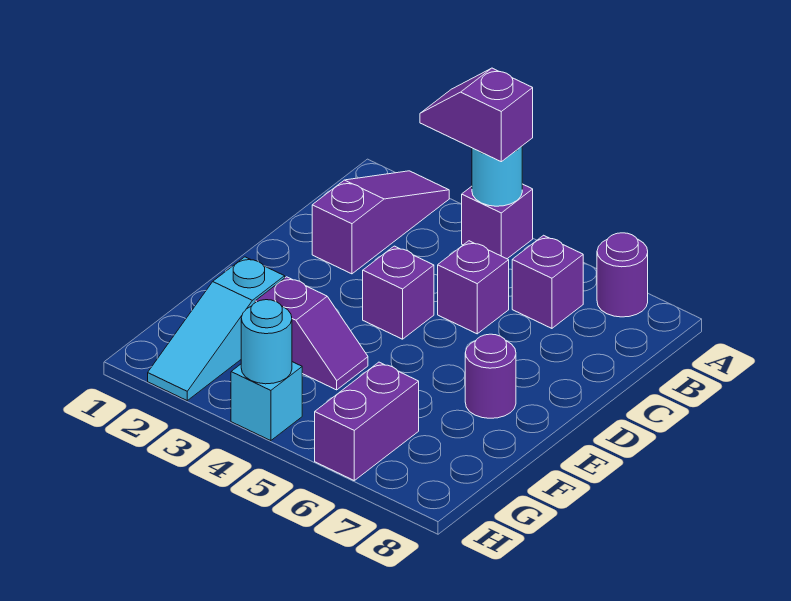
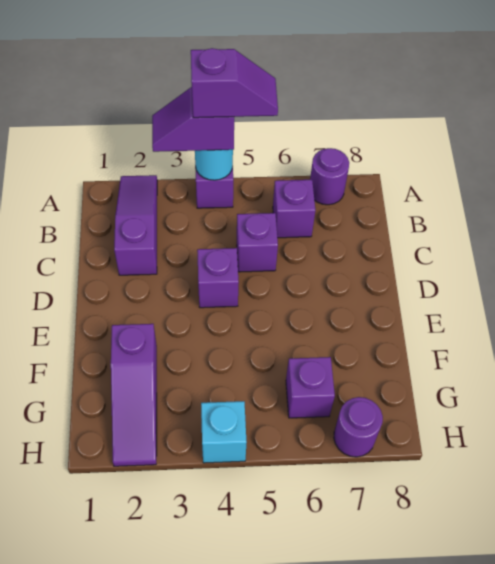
purple round brick E7 level 1 -> purple round brick H7 level 1
cyan slope F2:H2 level 1 top F -> purple slope F2:H2 level 1 top F
purple slope F3:F4 level 1 top 3 -> purple slope A4:A5 level 4 top 4
purple brick G6:H6 level 1 -> purple brick G6 level 1
cyan round brick H4 level 2 -> none

